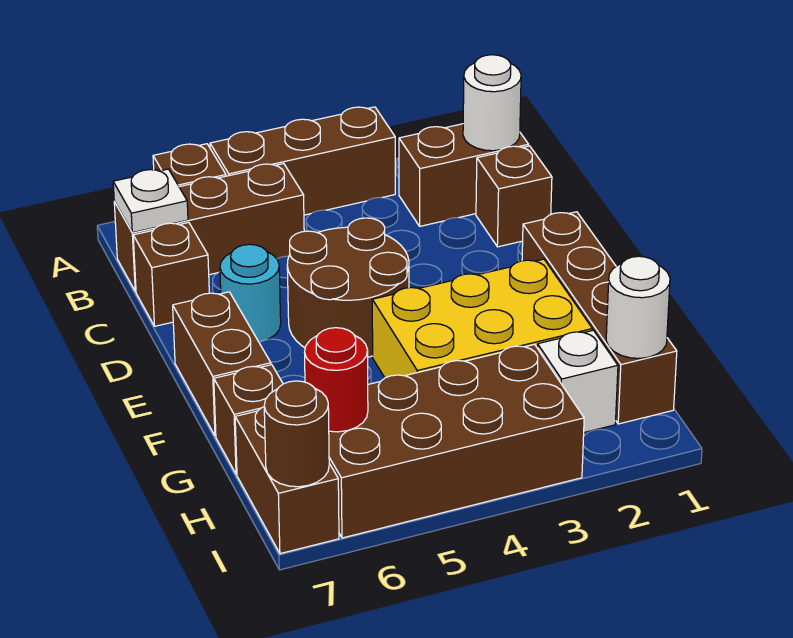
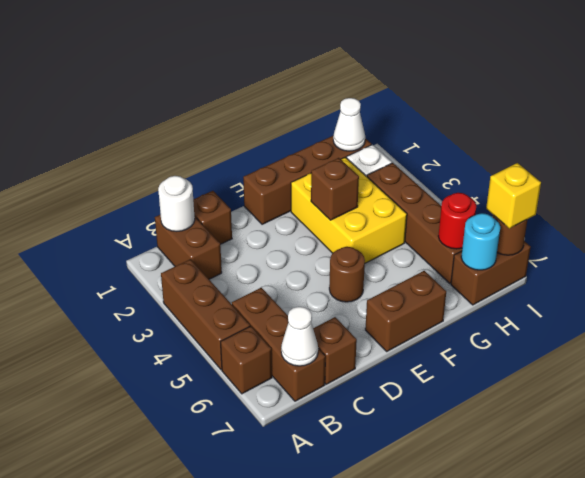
white plate B7 level 2 -> white cone B7 level 2
brown round brick D4:E5 level 1 -> brown round brick E5 level 1
cyan round brick D6 level 1 -> cyan round brick H7 level 2
brown brick G7 level 1 -> brown brick F3 level 2
white round brick H1 level 2 -> white cone H1 level 2
brown brick H3:I6 level 1 -> brown brick H3:H6 level 1
none -> yellow brick I7 level 3

